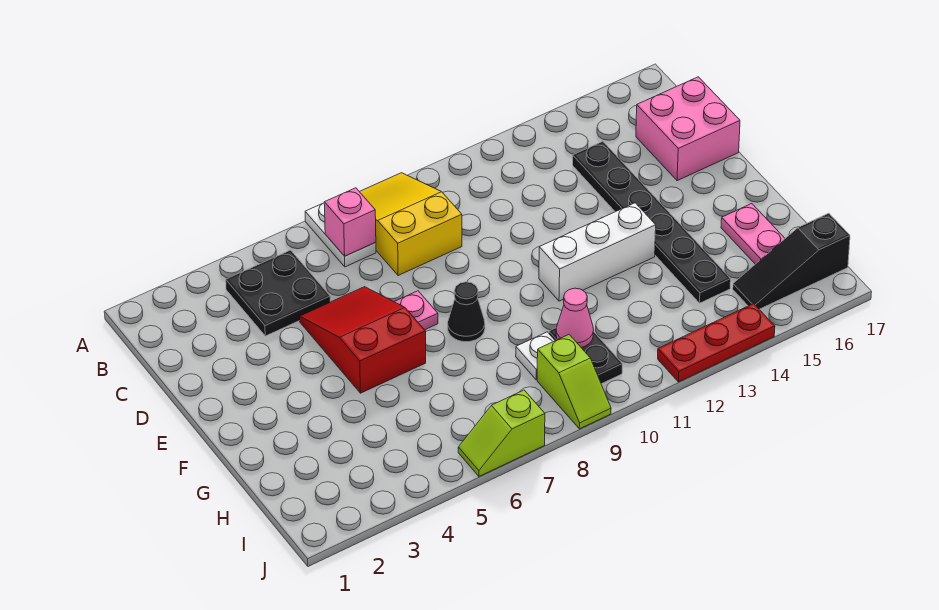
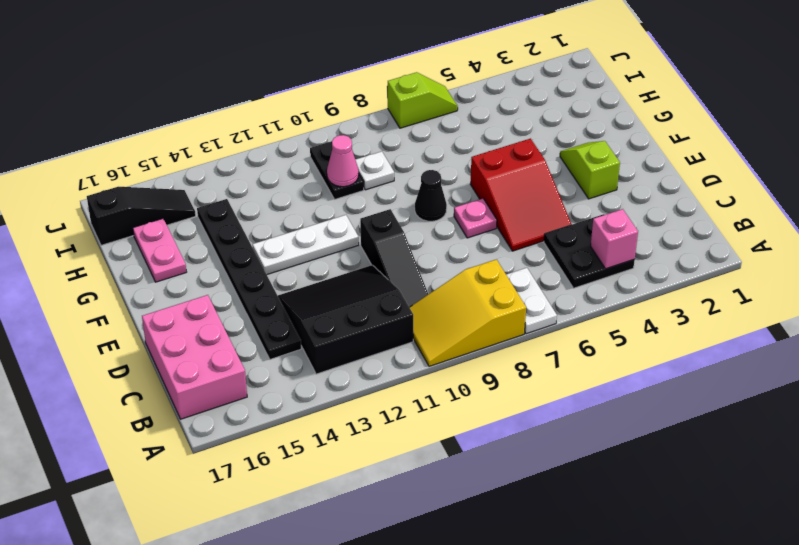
yellow slope A8:C9 level 1 top C -> yellow slope A8:B10 level 1 top 8
pink brick B7 level 2 -> pink brick B4 level 2
none -> black slope B11:D13 level 1 top B
none -> black slope C10:E10 level 1 top E
pink brick C16:D17 level 1 -> pink brick B16:D17 level 1
white brick F11:F13 level 1 -> white plate F11:F13 level 1
lime slope I9:J9 level 1 top I -> lime slope E3:F3 level 1 top E
red plate J12:J14 level 1 -> none

